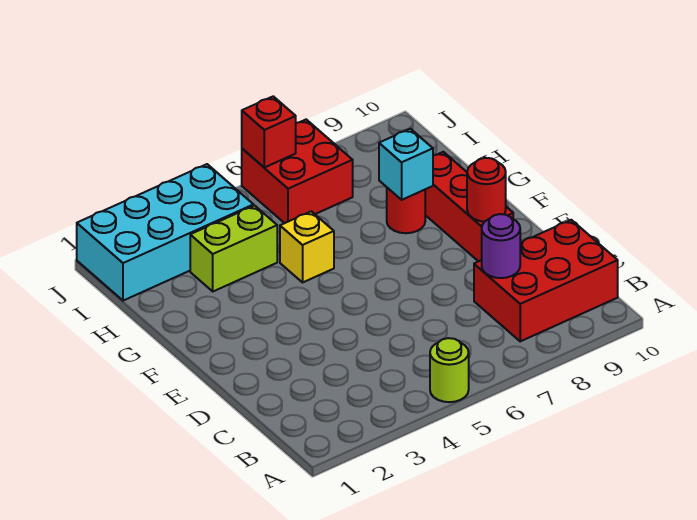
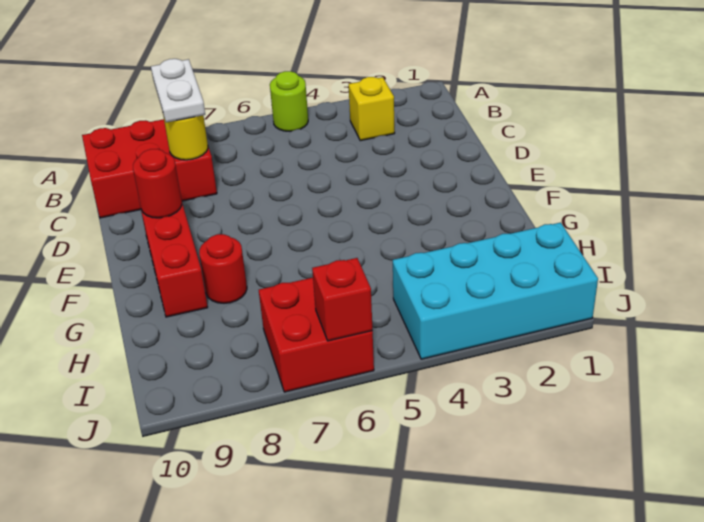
none -> white plate B8:C8 level 3
purple round brick C8 level 2 -> yellow round brick C8 level 2
yellow brick G5 level 1 -> yellow brick B3 level 1
cyan brick G8 level 2 -> none
lime brick H3:H4 level 1 -> none

